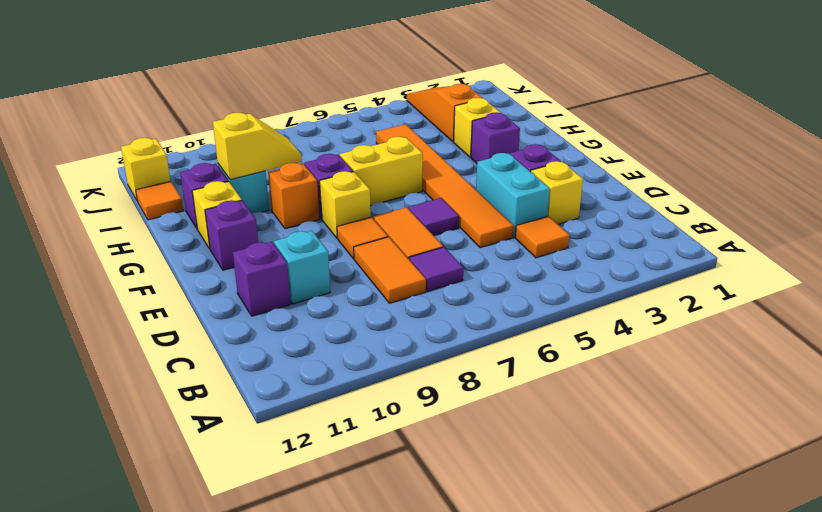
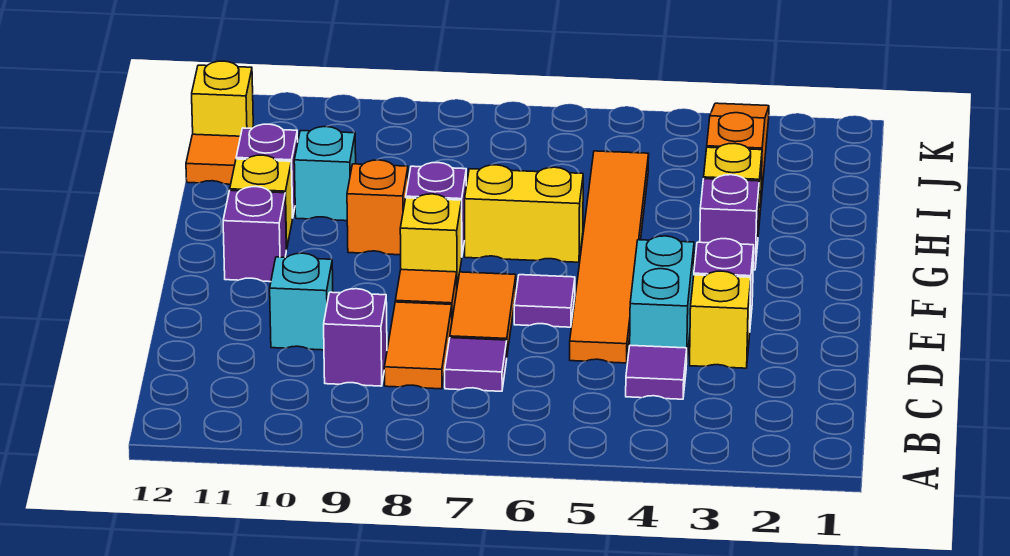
orange tile C4 level 1 -> purple tile C4 level 1
purple brick D11 level 1 -> purple brick C9 level 1
yellow slope H9:H10 level 2 top 10 -> none

